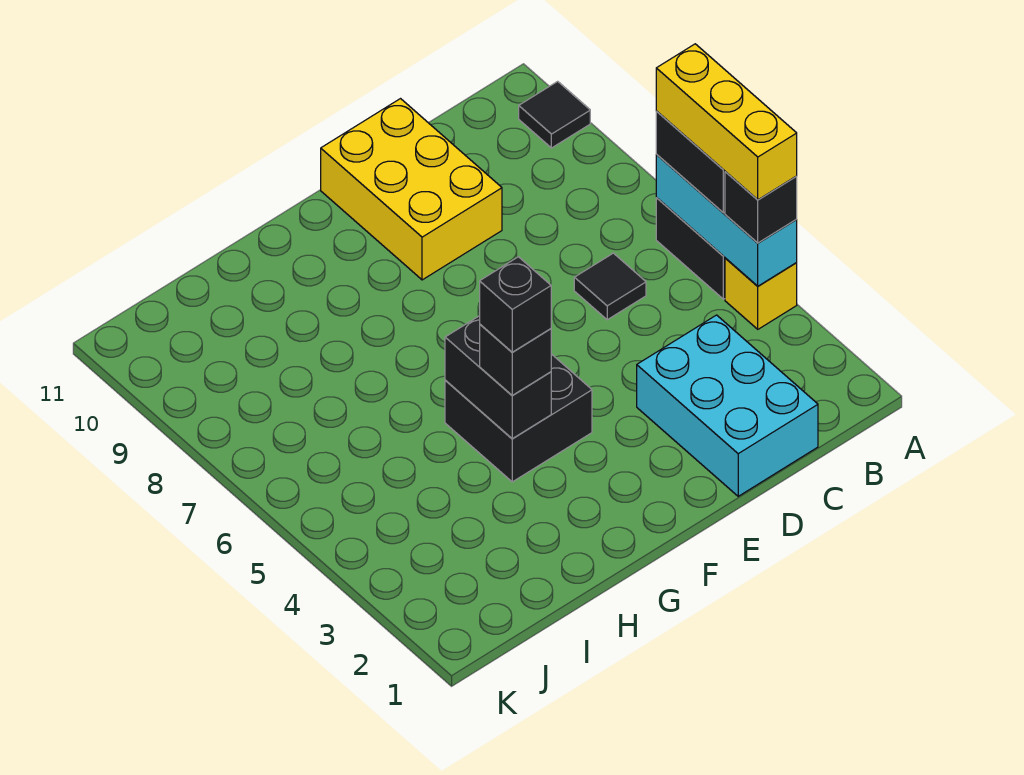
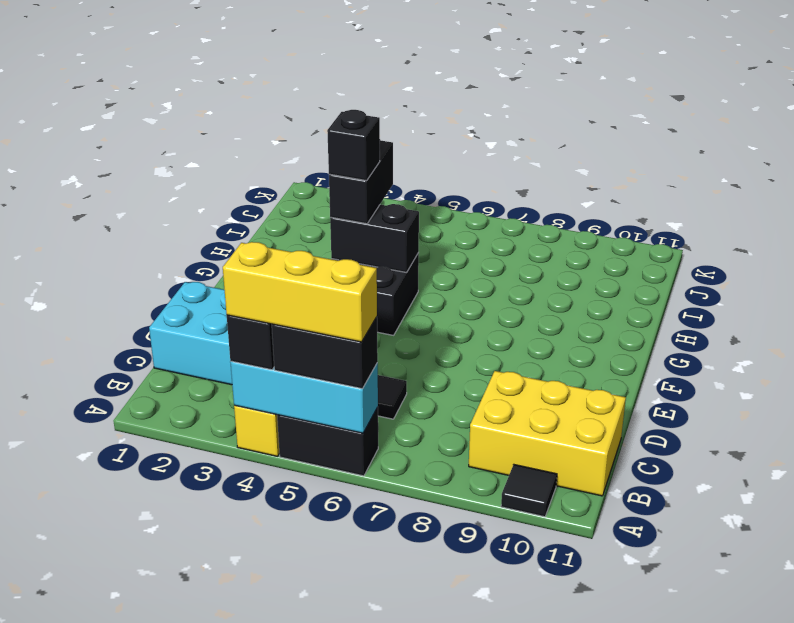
yellow brick D9:E11 level 1 -> yellow brick B9:C11 level 1
black brick G4 level 3 -> black brick G4:H4 level 3

